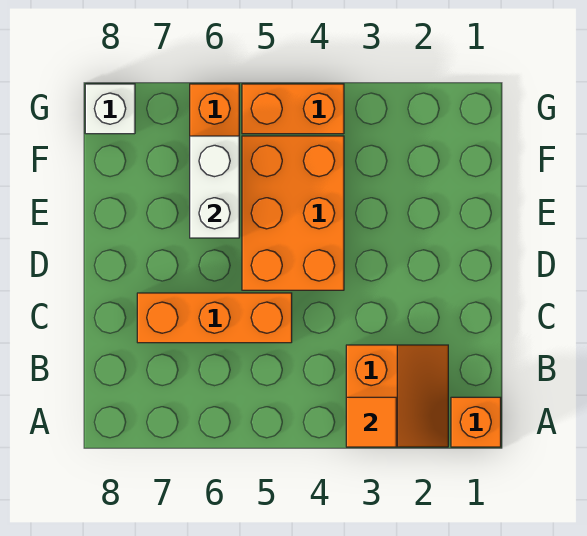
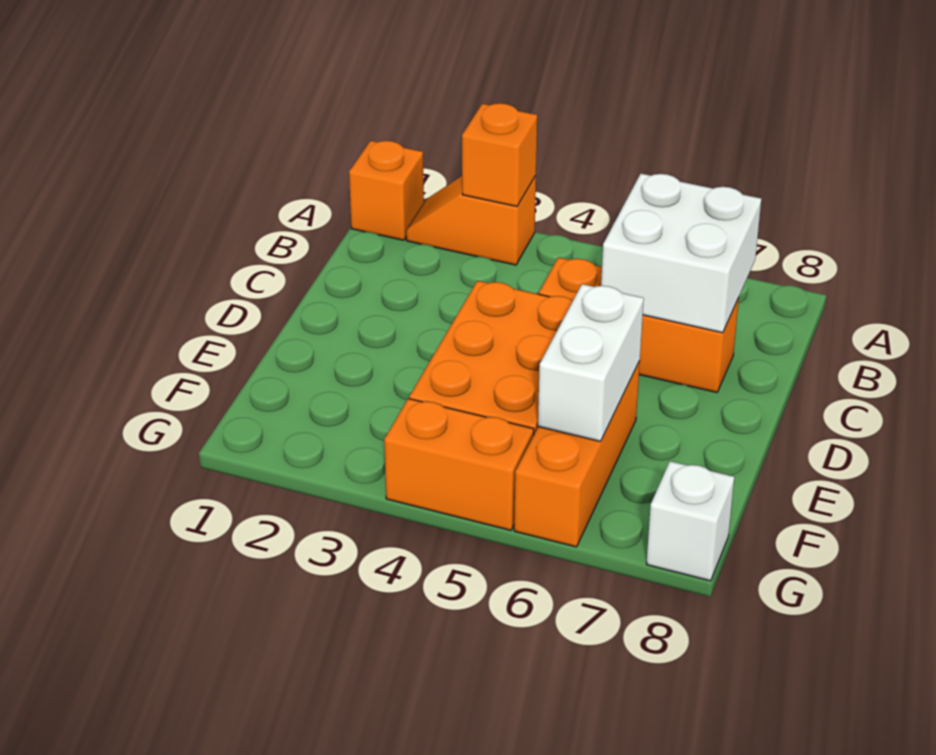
orange slope A2:B3 level 1 top 3 -> orange slope A2:A3 level 1 top 3
orange tile A3 level 2 -> orange brick A3 level 2
none -> white brick B6:C7 level 2

